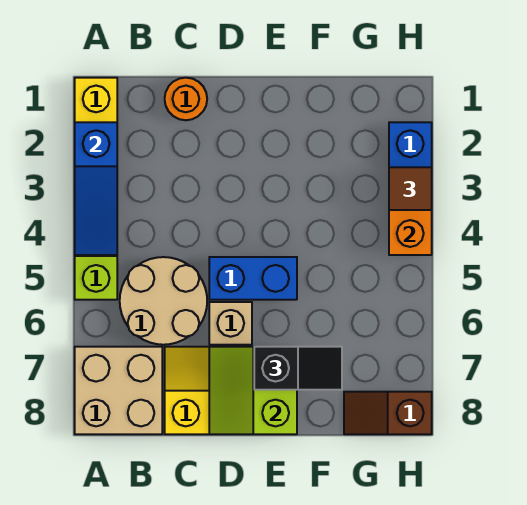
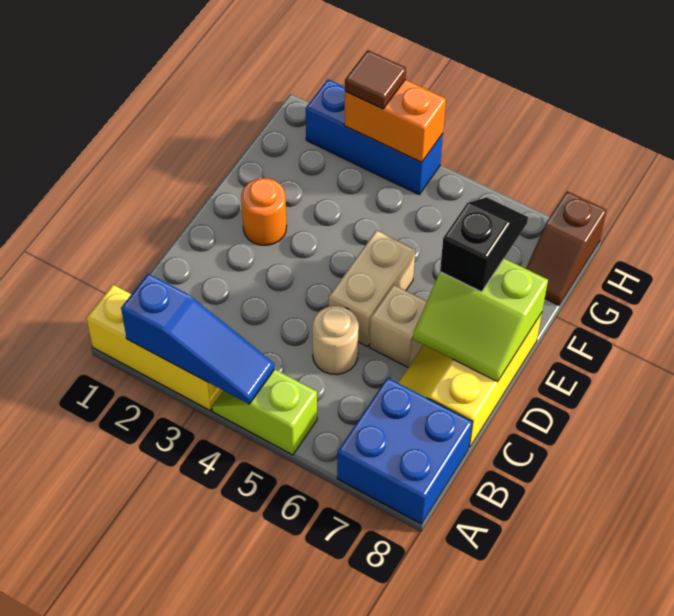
tan brick A7:B8 level 1 -> blue brick A7:B8 level 1
tan round brick B5:C6 level 1 -> tan round brick C5 level 1
orange round brick C1 level 1 -> orange round brick E2 level 1
blue brick D5:E5 level 1 -> tan brick D5:E5 level 1

